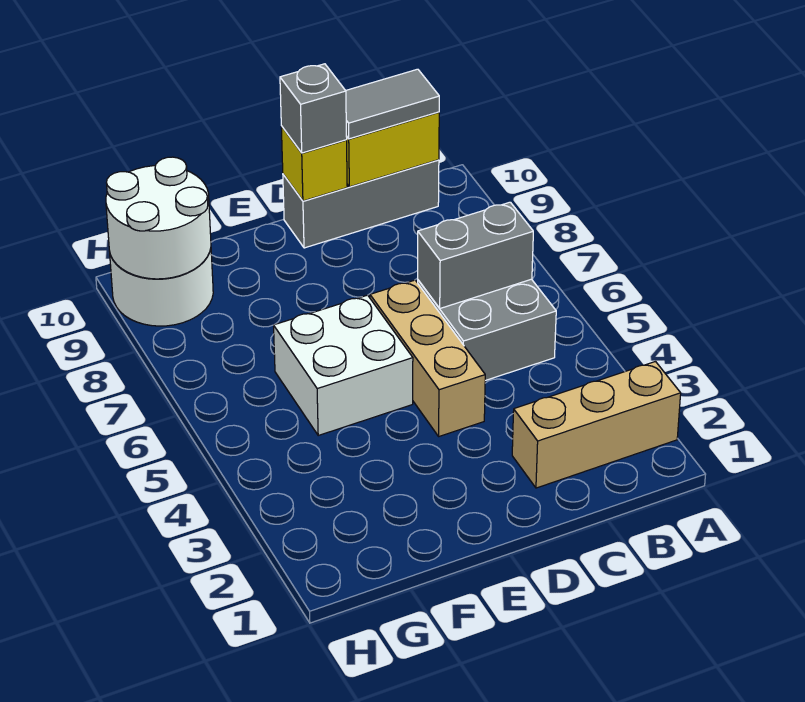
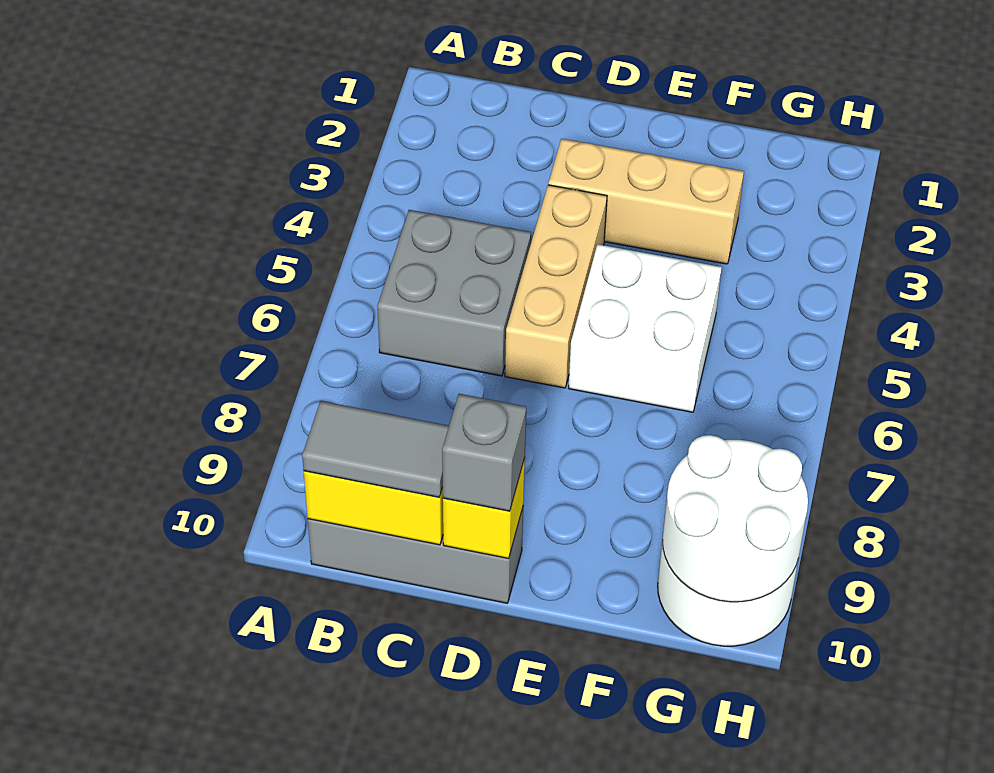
tan brick A2:C2 level 1 -> tan brick D3:F3 level 1
grey brick B6:C6 level 2 -> none

